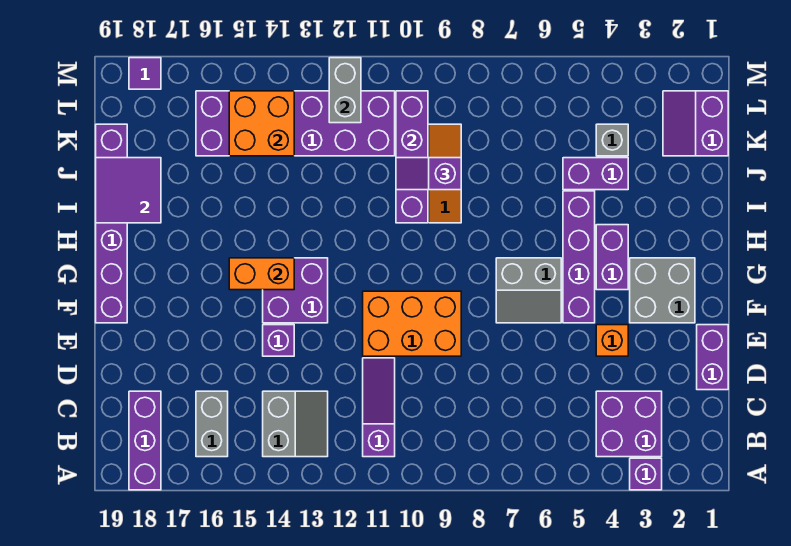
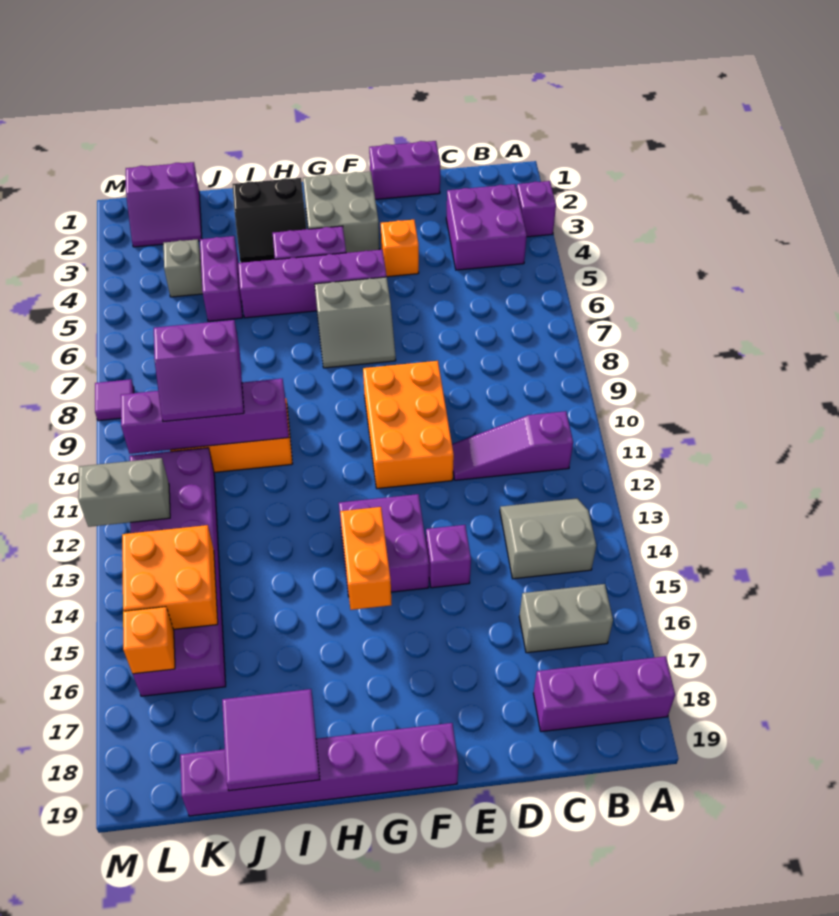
grey slope F6:G7 level 1 top G -> grey slope F6:G7 level 1 top 6
none -> black slope H2:I3 level 1 top 2
purple slope J9:J10 level 3 top 9 -> purple slope J9:K10 level 3 top 9
none -> orange brick L16 level 2
purple tile M18 level 1 -> purple tile M8 level 1

